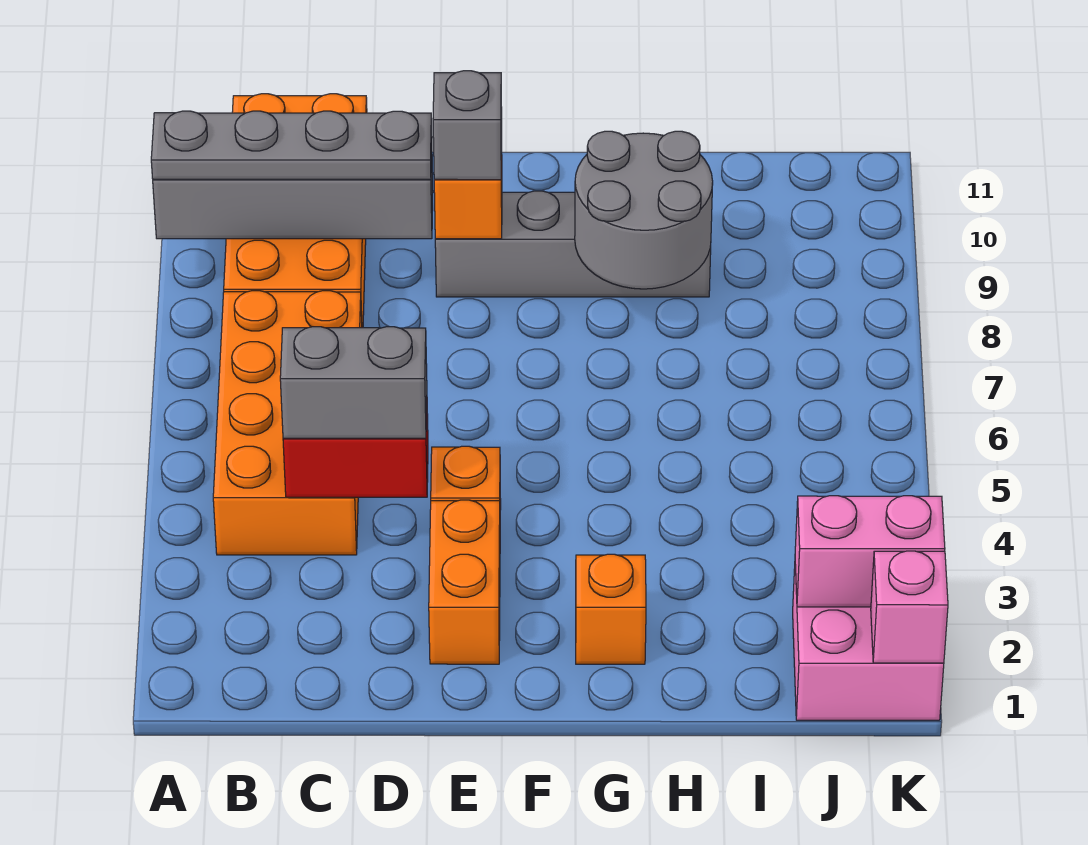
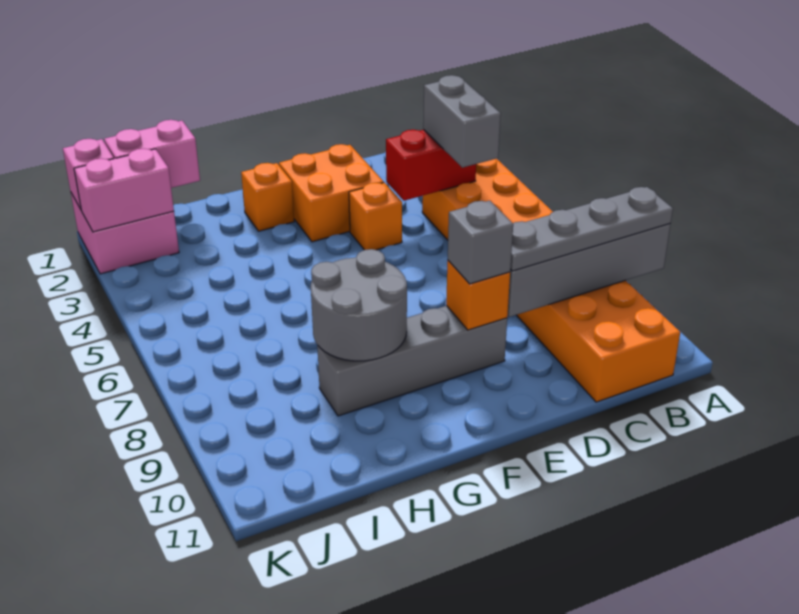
grey brick C4:D4 level 3 -> grey brick C4:C5 level 3
orange brick E2:E3 level 1 -> orange brick E2:F3 level 1
none -> pink brick I1:J1 level 2

